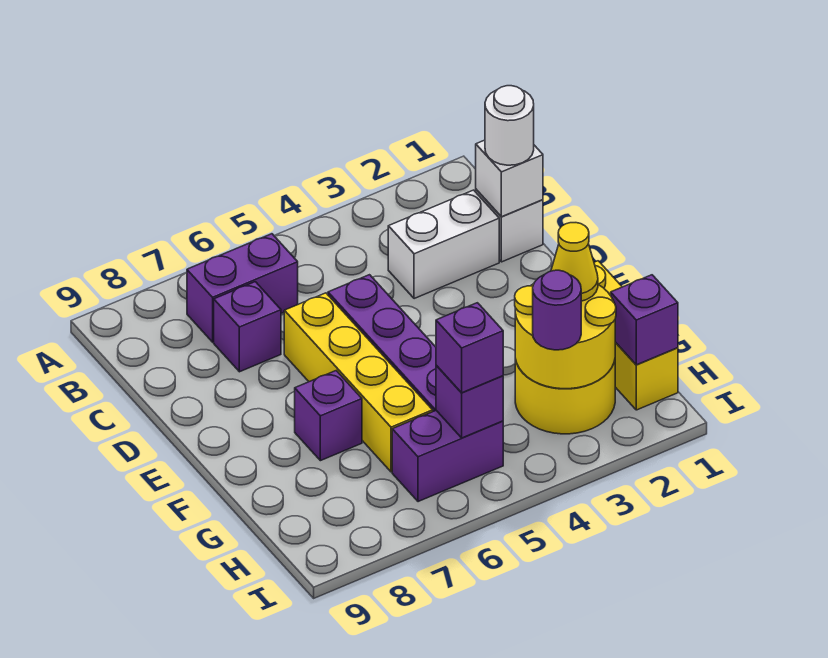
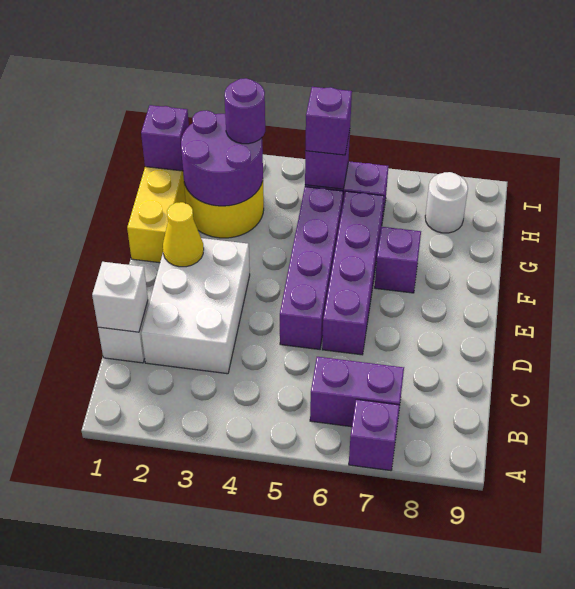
white round brick C1 level 3 -> white round brick H8 level 1
white brick C2:C3 level 1 -> white brick C2:E3 level 1
purple brick C7 level 1 -> purple brick A7 level 1
yellow brick D6:G6 level 1 -> purple brick D6:G6 level 1
yellow round brick G2:H3 level 2 -> purple round brick G2:H3 level 2
yellow cone G2 level 3 -> yellow cone E2 level 2

